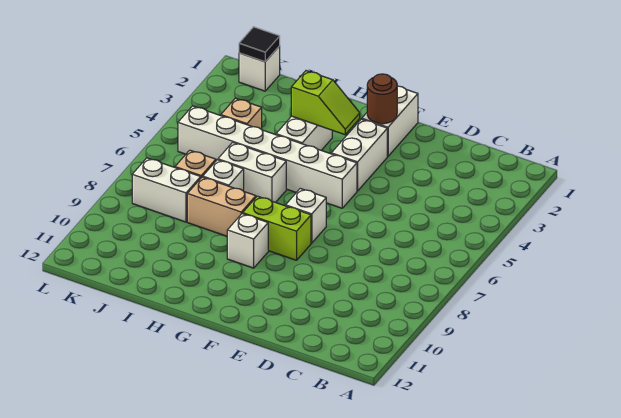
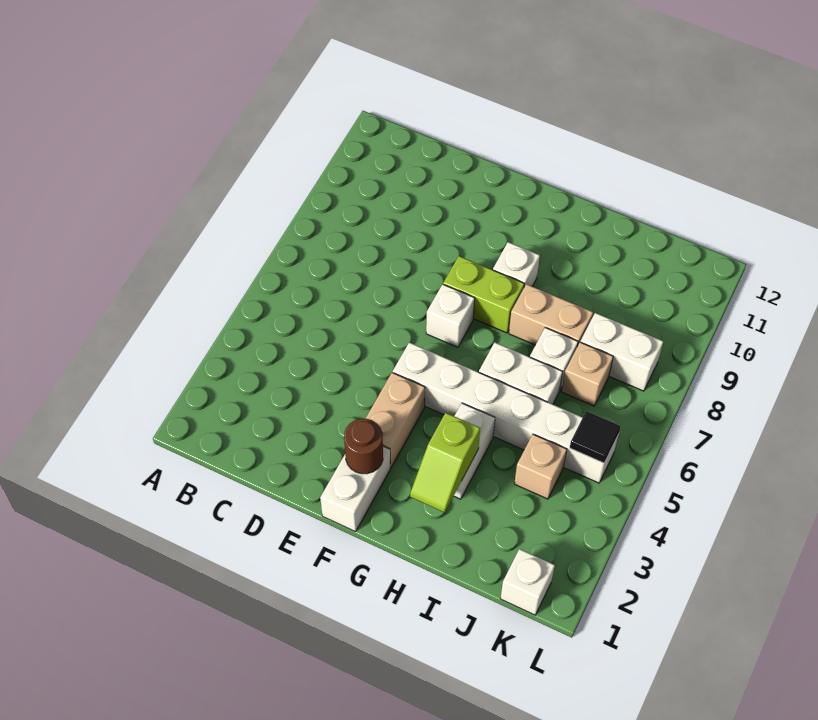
white brick F3:F4 level 1 -> tan brick F3:F4 level 1
lime slope G3:H3 level 2 top H -> lime slope H2:H3 level 2 top 3
black tile K1 level 2 -> black tile K5 level 2

